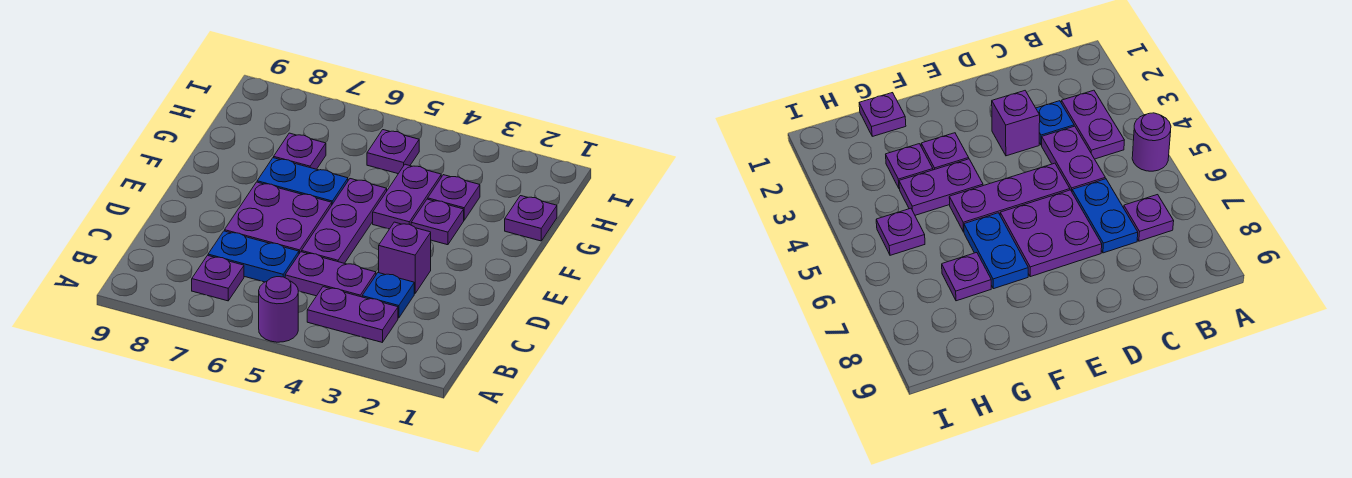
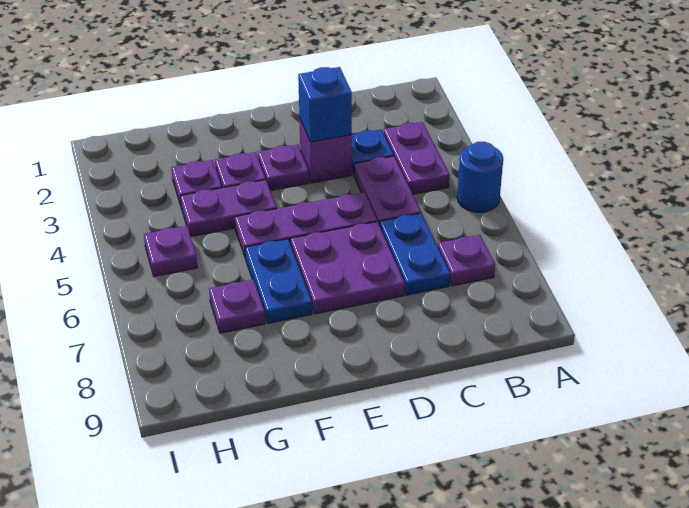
purple round brick A5 level 1 -> blue round brick A5 level 1
none -> blue brick D3 level 2
purple plate G1 level 1 -> purple plate E3 level 1

